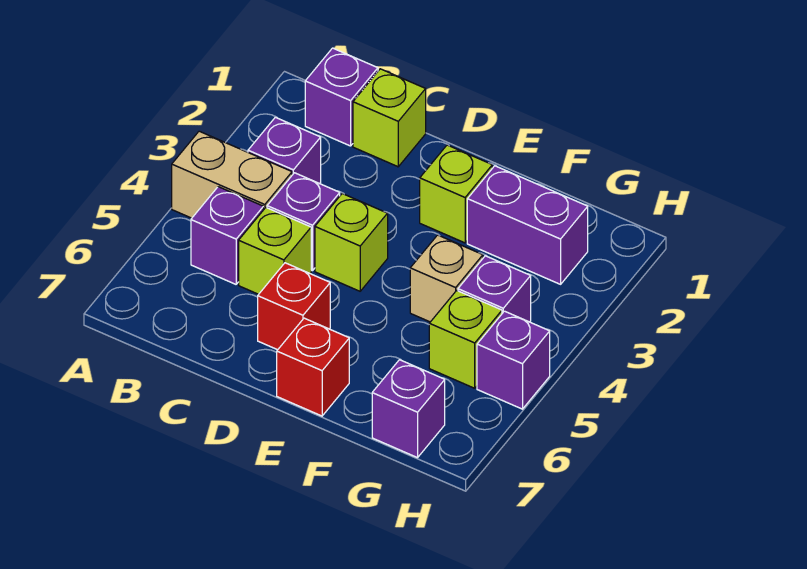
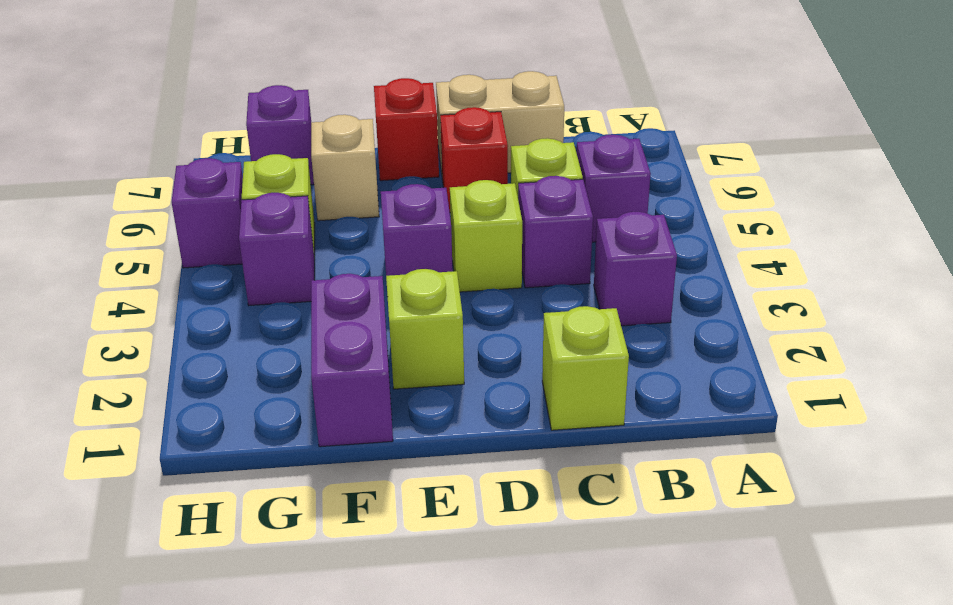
tan brick A4:B4 level 1 -> tan brick C7:D7 level 1
purple brick B1 level 1 -> purple brick E4 level 1
purple brick F2:G2 level 1 -> purple brick F1:F2 level 1
tan brick F4 level 1 -> tan brick F6 level 1

